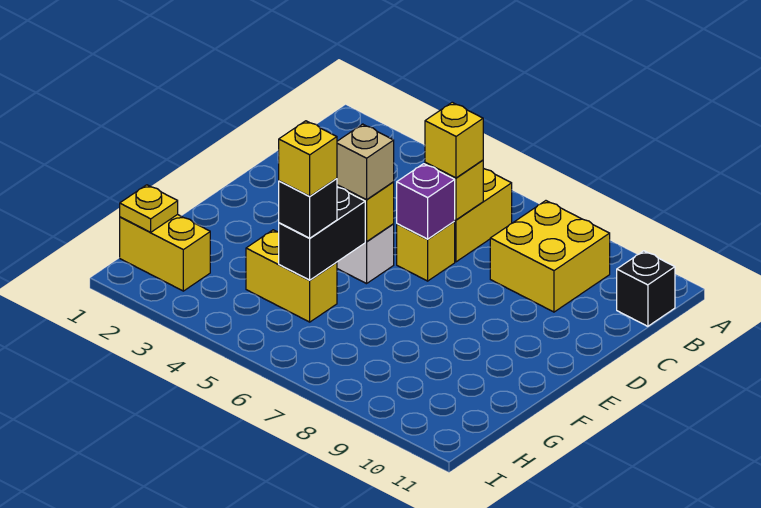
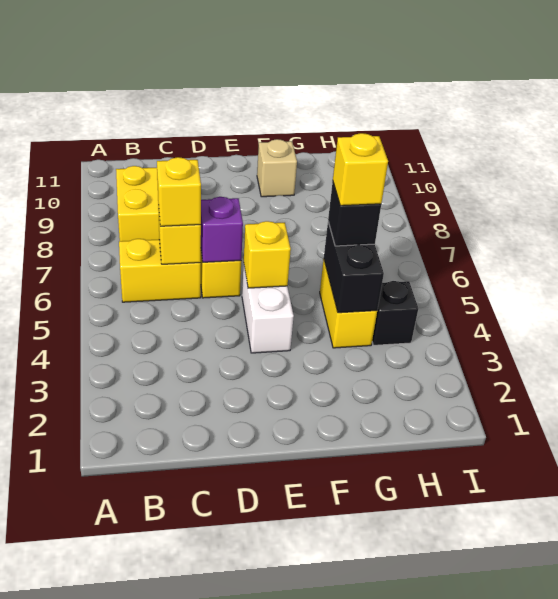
black brick B11 level 1 -> black brick H4 level 1
tan brick E5 level 3 -> tan brick F10 level 1
black brick F5:G5 level 2 -> black brick G4:G5 level 2
yellow brick H1:H2 level 1 -> none
yellow plate H1 level 2 -> none

